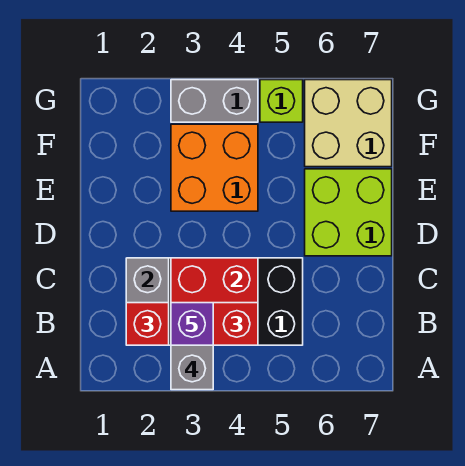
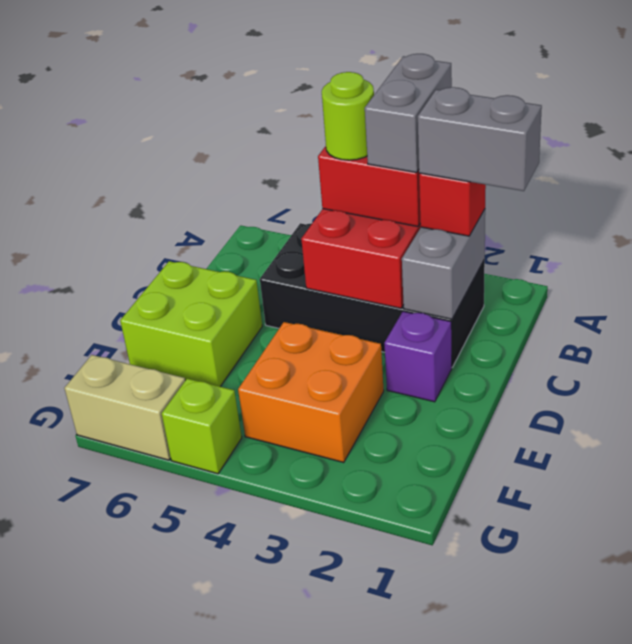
purple brick B3 level 5 -> purple brick D2 level 1
none -> lime round brick B4 level 4
tan brick F6:G7 level 1 -> tan brick G6:G7 level 1
grey brick G3:G4 level 1 -> grey brick B1:B2 level 4

